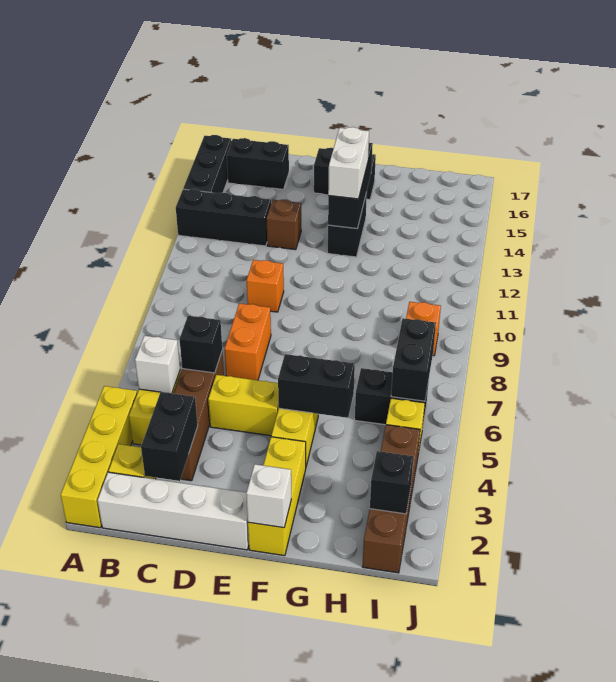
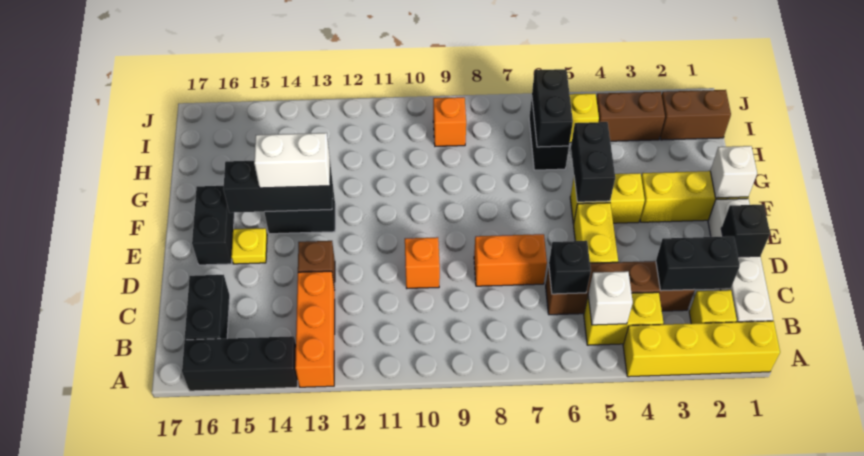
black brick A13:C13 level 1 -> orange brick A13:C13 level 1
none -> yellow plate E15 level 1
black brick I2 level 2 -> black brick D1 level 2
black brick I6:I7 level 2 -> black brick H6:I6 level 2

